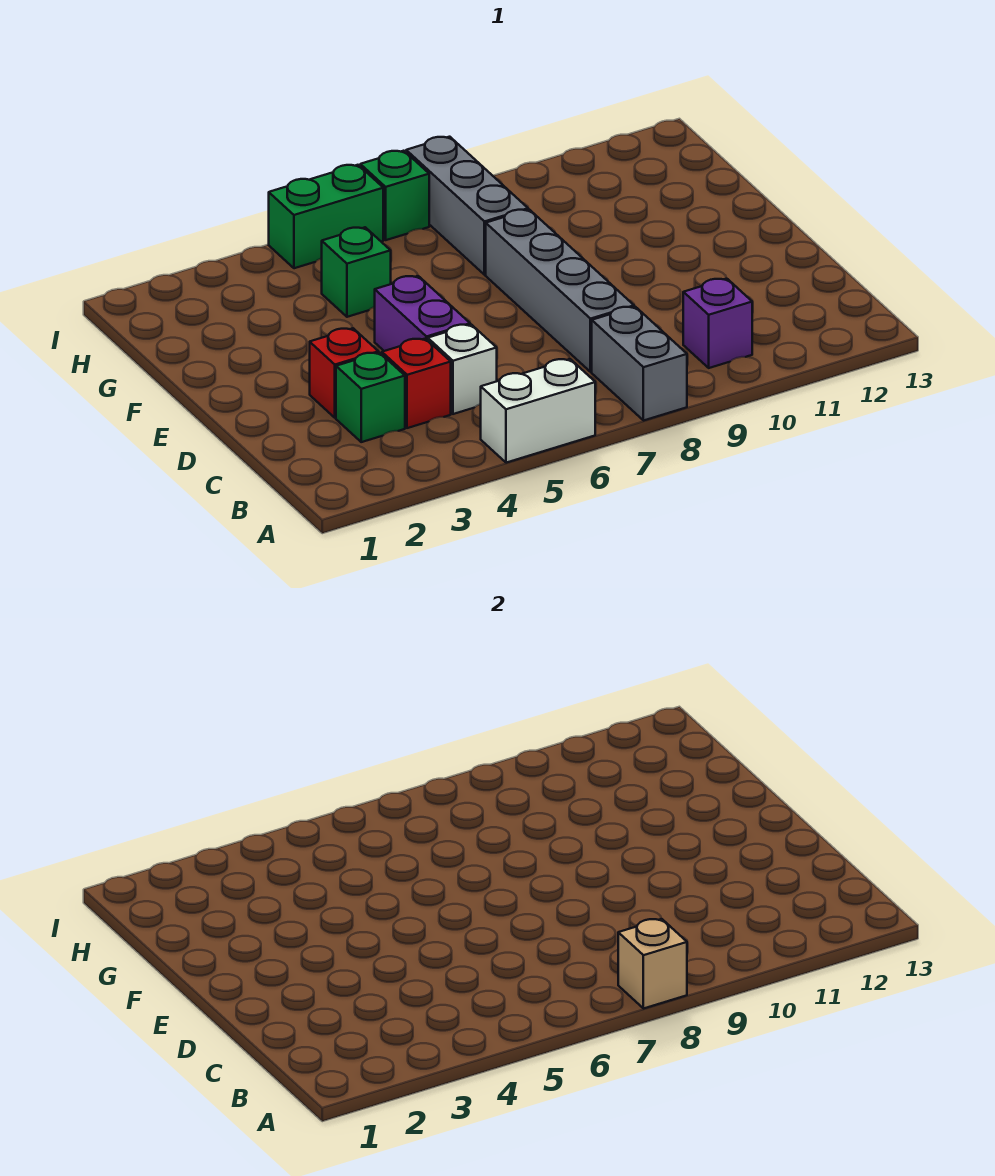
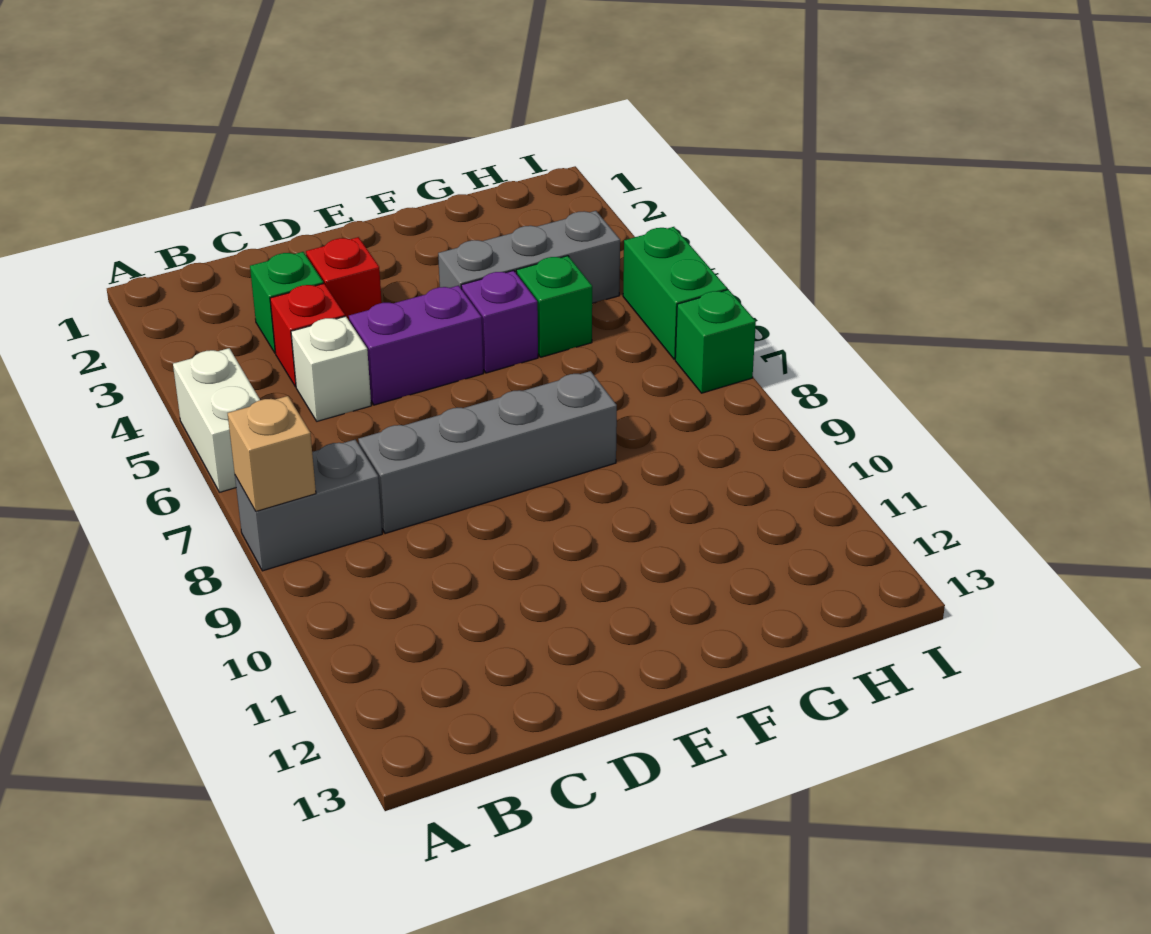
purple brick B10 level 1 -> purple brick F5 level 1
grey brick G8:I8 level 1 -> grey brick F4:H4 level 1

